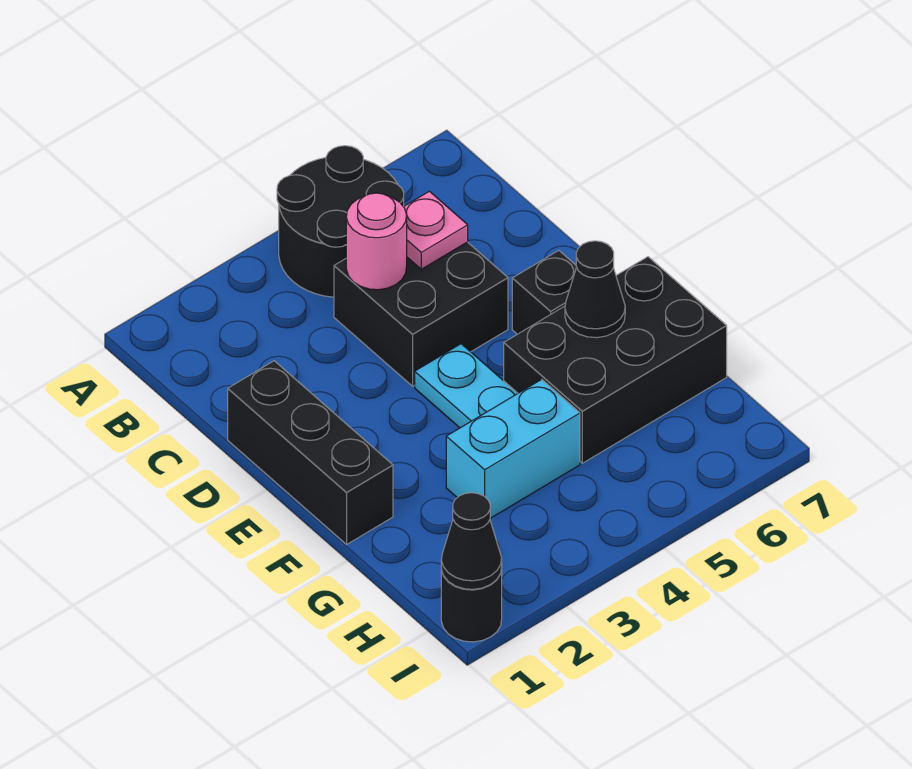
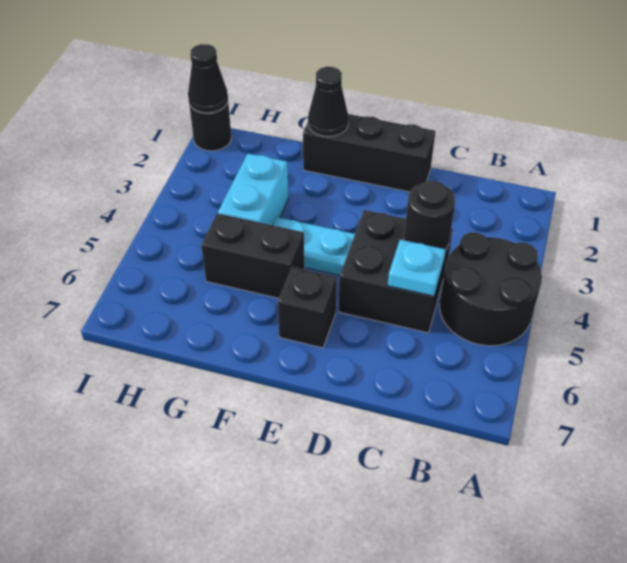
pink round brick C4 level 2 -> black round brick C4 level 2
pink plate C5 level 2 -> cyan plate C5 level 2
black brick F5:G7 level 1 -> black brick F5:G5 level 1
black cone F6 level 2 -> black cone F1 level 2

